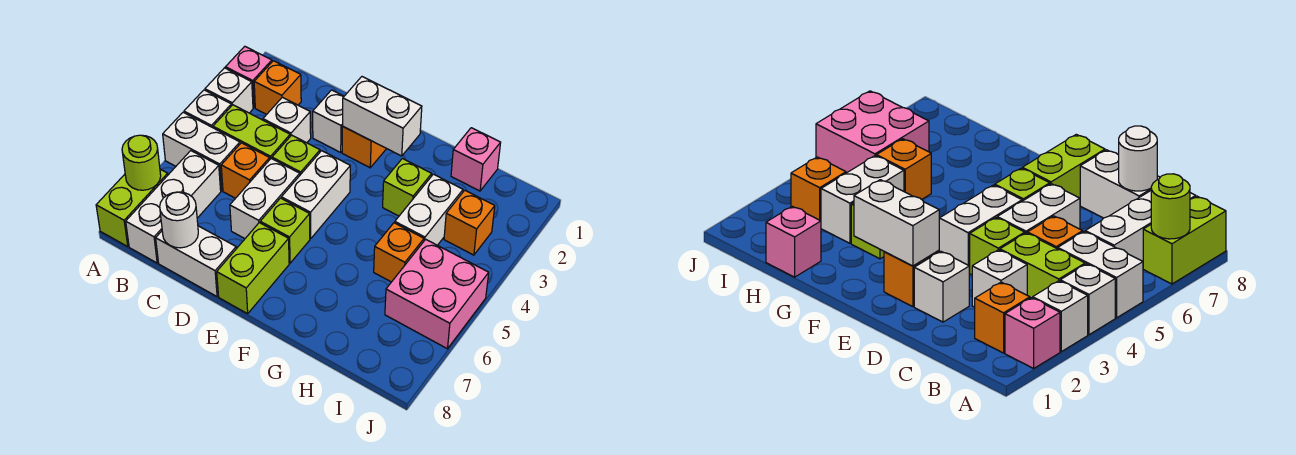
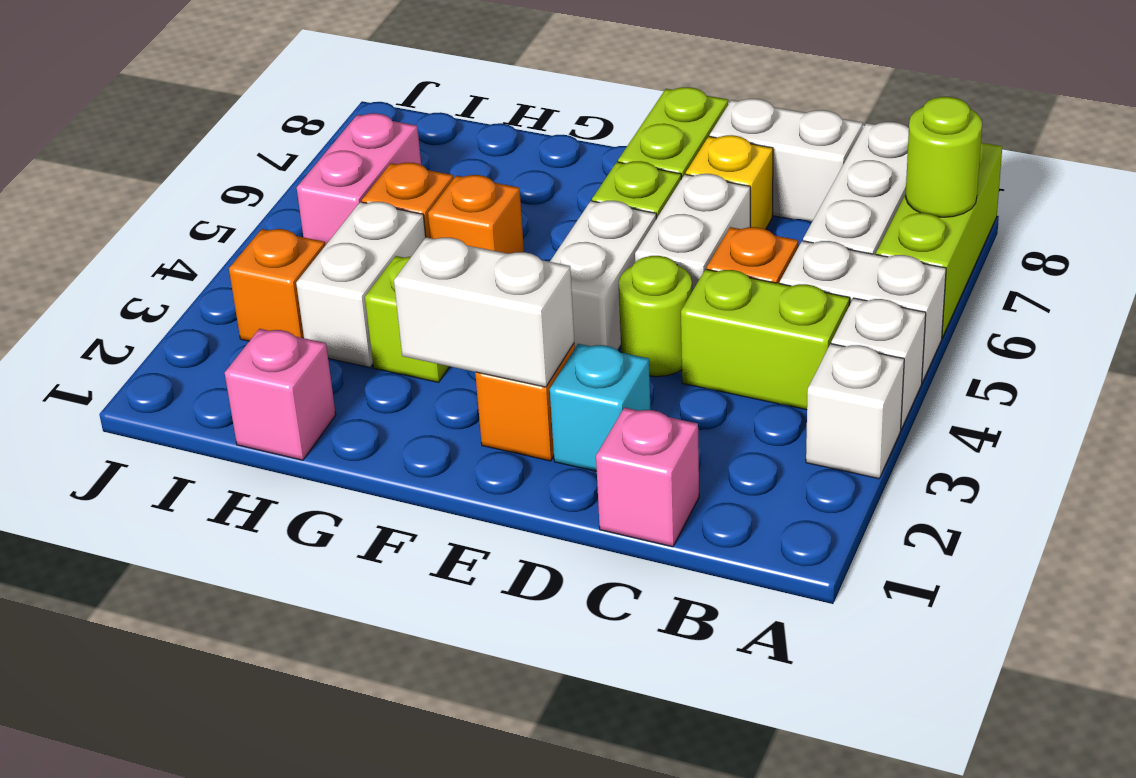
pink brick A2 level 1 -> pink brick C1 level 1
lime brick A7:A8 level 1 -> lime brick A6:A8 level 1
orange brick B2 level 1 -> orange brick G5 level 1
white brick C3 level 1 -> none
white round brick C8 level 2 -> none
white brick D2 level 1 -> cyan brick D2 level 1
lime brick D4 level 1 -> lime round brick D4 level 1
none -> yellow brick D7 level 1
pink brick I5:J6 level 1 -> pink brick I5:I6 level 1

